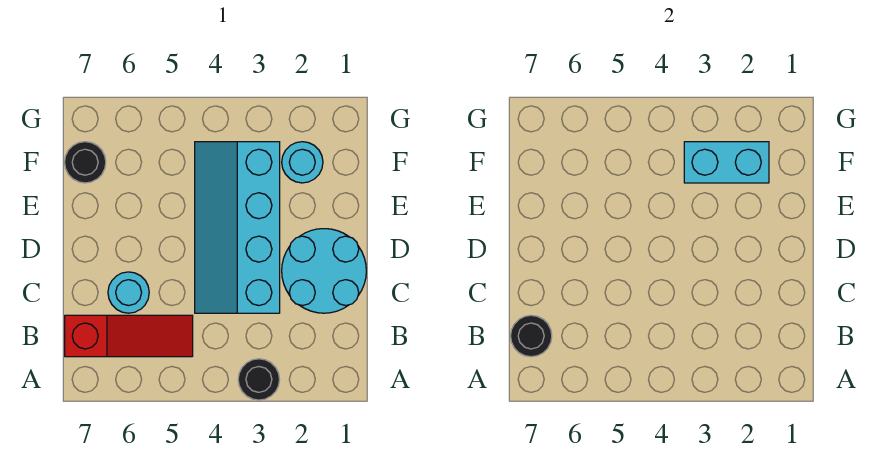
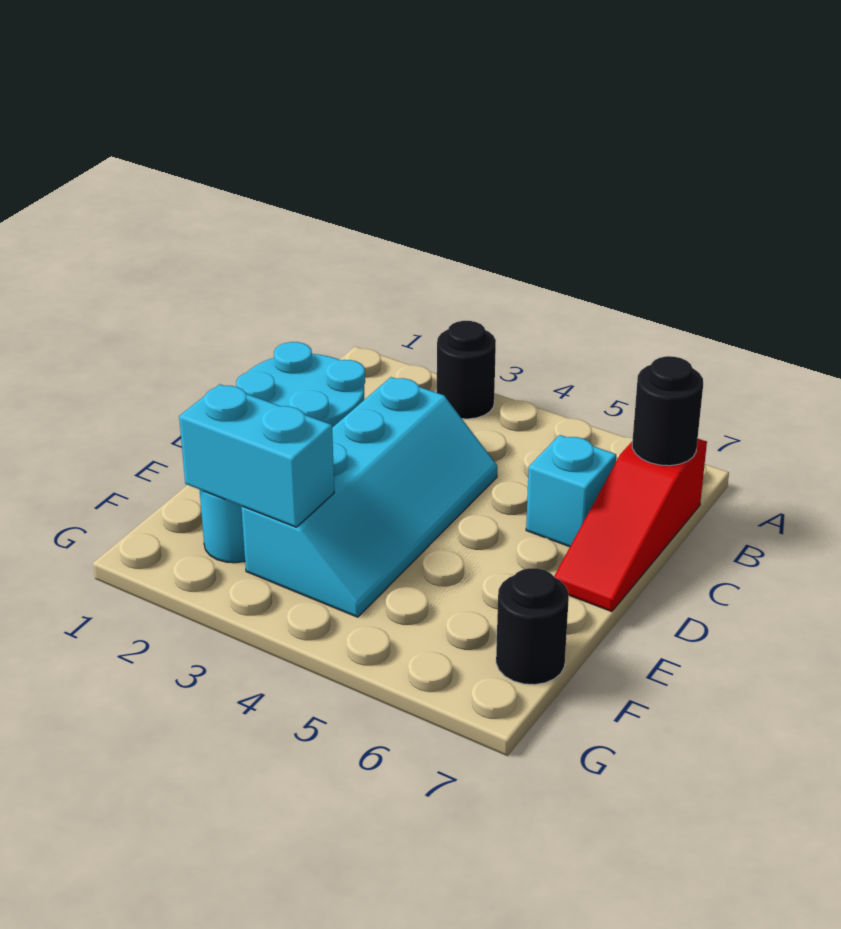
red slope B5:B7 level 1 top 7 -> red slope B7:D7 level 1 top B
cyan round brick C6 level 1 -> cyan brick C6 level 1

